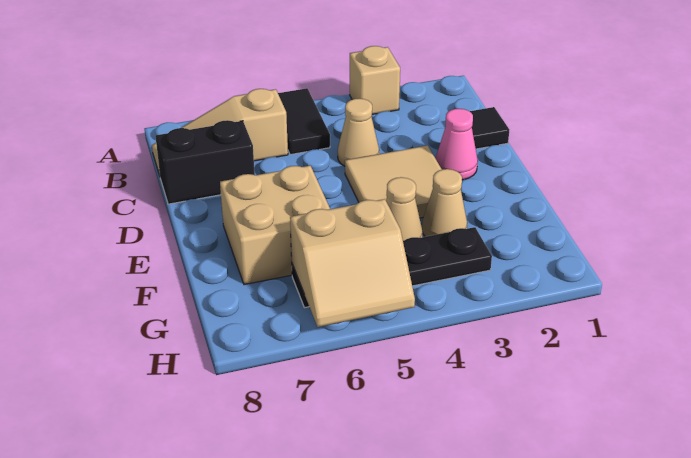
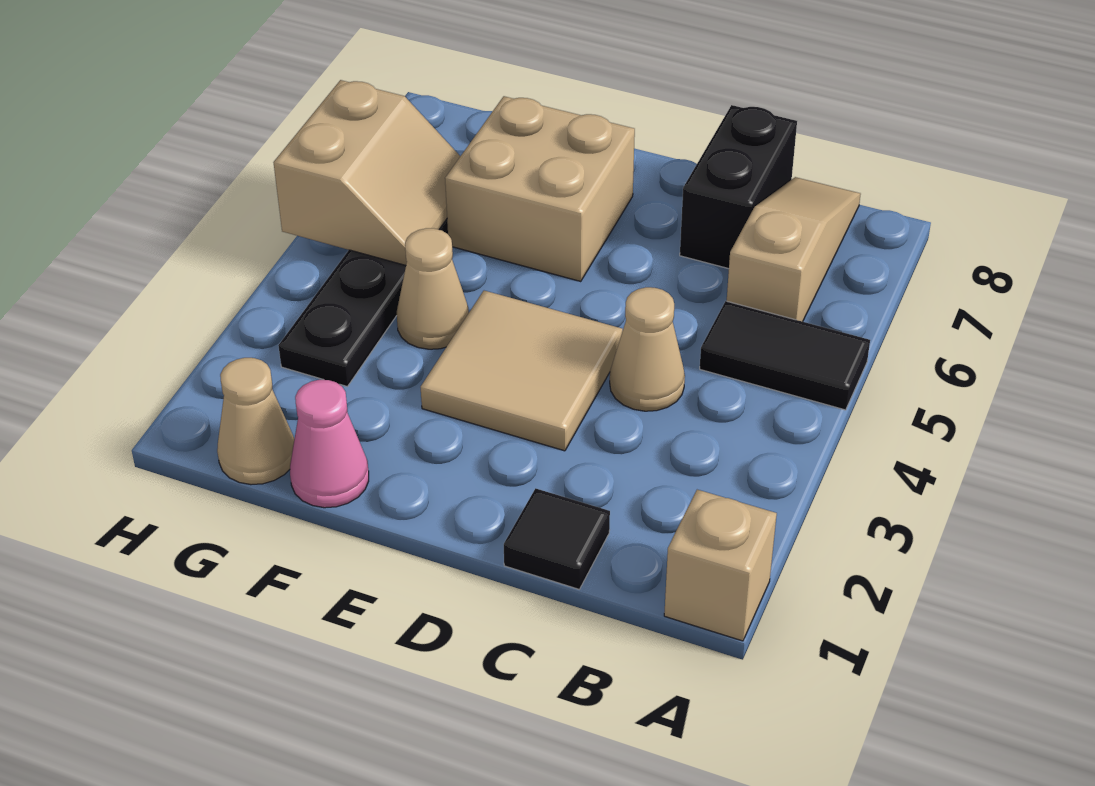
tan brick A3 level 1 -> tan brick A1 level 1
pink cone D2 level 1 -> pink cone F1 level 1
tan cone F3 level 1 -> tan cone G1 level 1
tan slope G5:H6 level 2 top G -> tan slope G5:H6 level 2 top H

